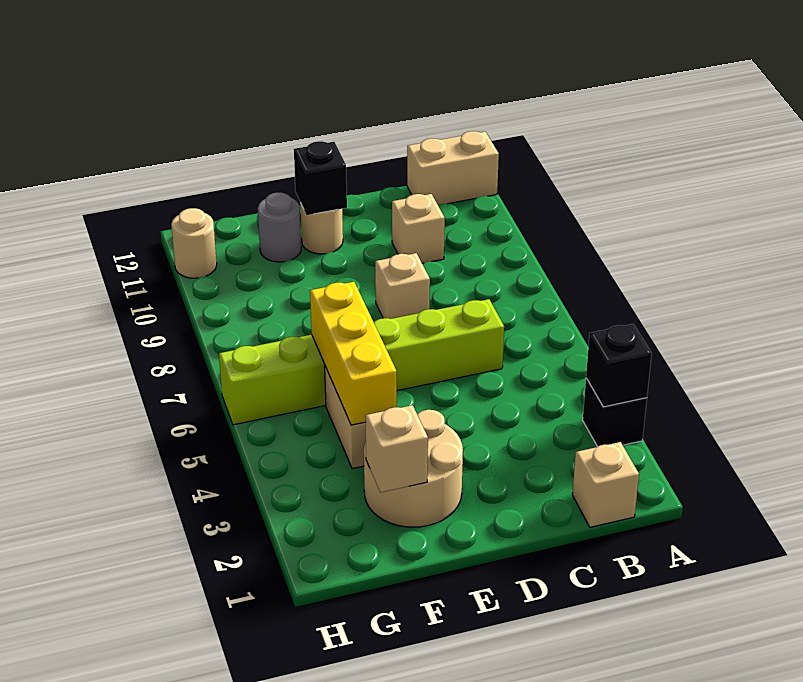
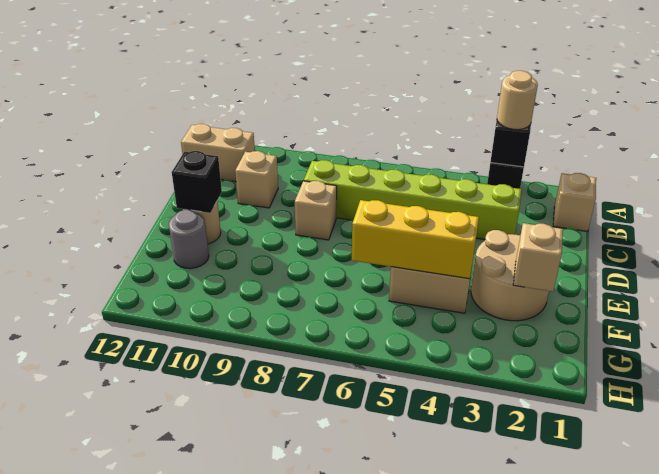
tan brick A12:B12 level 1 -> tan brick B11:B12 level 1
lime brick C6:H6 level 1 -> lime brick C3:C8 level 1
tan round brick H11 level 1 -> tan round brick A3 level 3

